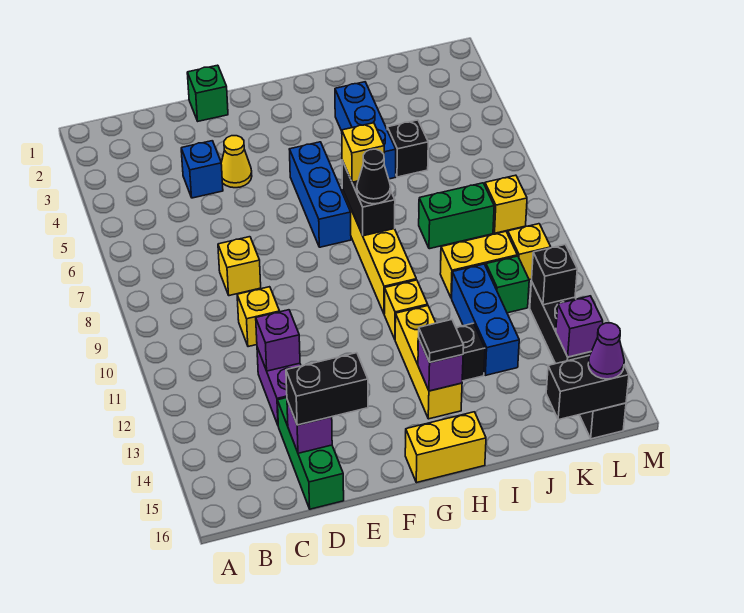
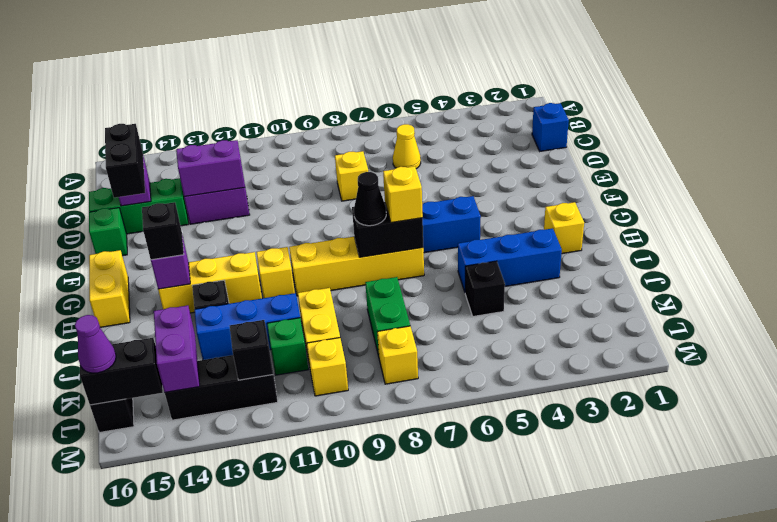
blue brick D4 level 1 -> blue brick C1 level 1
yellow brick D10 level 1 -> yellow brick H2 level 1
purple brick D12 level 2 -> purple brick D12:D13 level 2
green brick E1 level 1 -> green brick E16 level 1
yellow cone E4 level 1 -> yellow cone C6 level 1
black tile H14 level 3 -> black brick H14 level 3
black brick K16:L16 level 2 -> black brick L15:L16 level 2
purple brick L14 level 2 -> purple brick K14:L14 level 2

